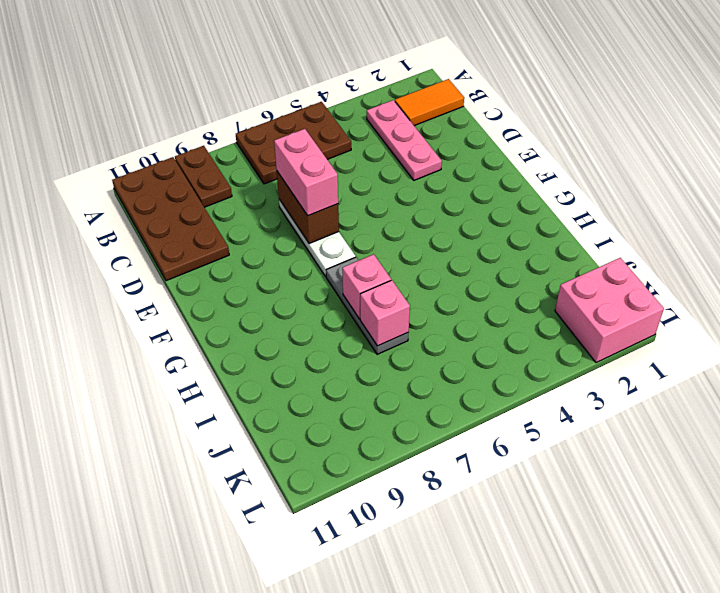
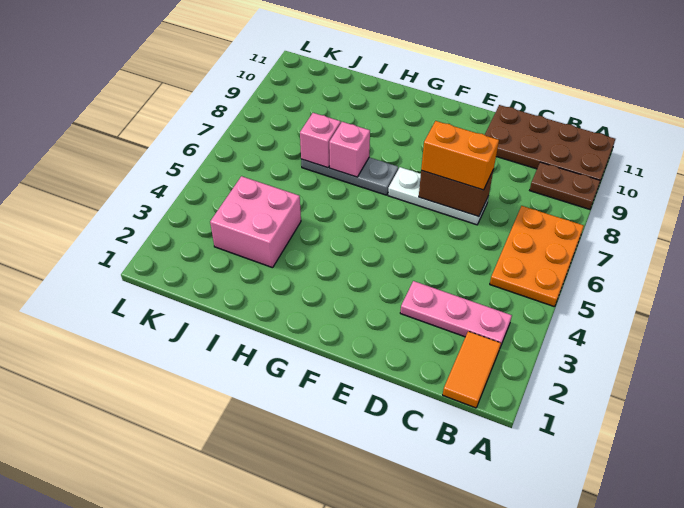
brown plate A5:B7 level 1 -> orange plate A5:B7 level 1
pink brick D7:E7 level 3 -> orange brick D7:E7 level 3
pink brick K1:L2 level 1 -> pink brick I3:J4 level 1

